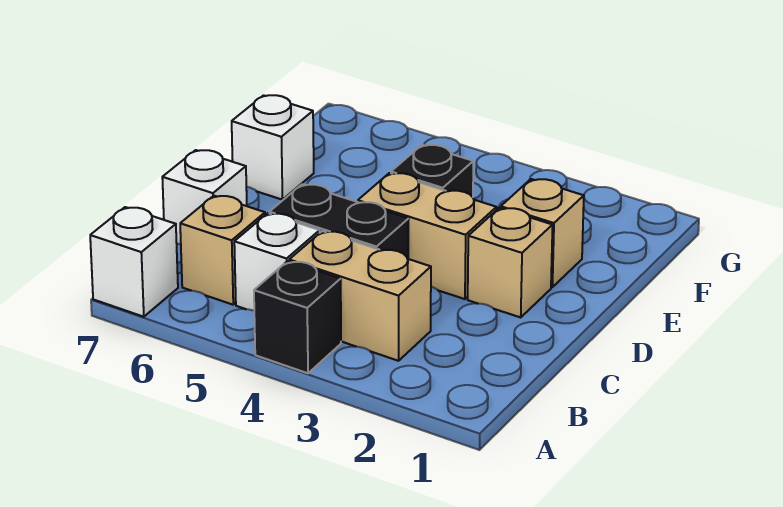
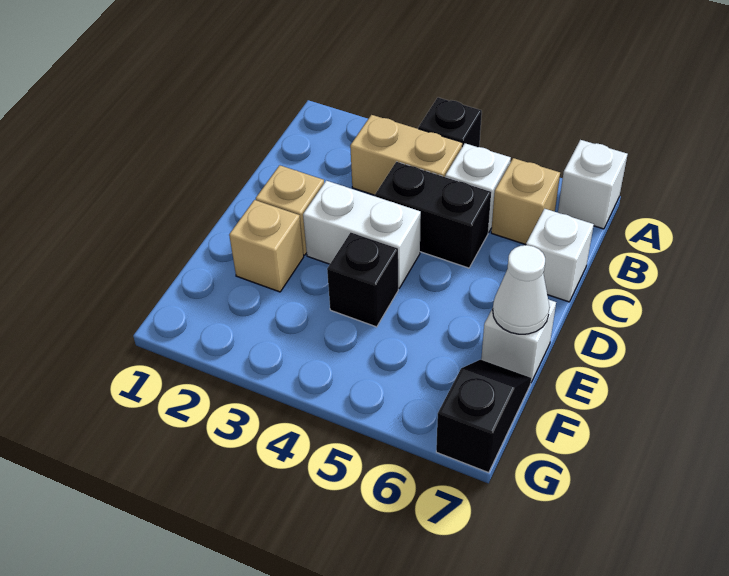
tan brick D3:D4 level 1 -> white brick D3:D4 level 1
none -> white cone E7 level 2
none -> black slope F7:G7 level 1 top G

